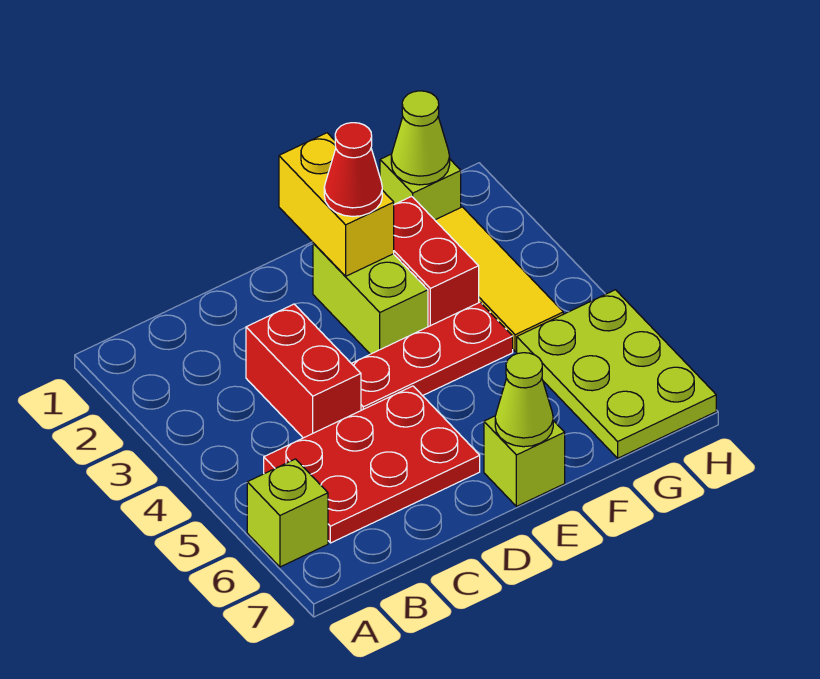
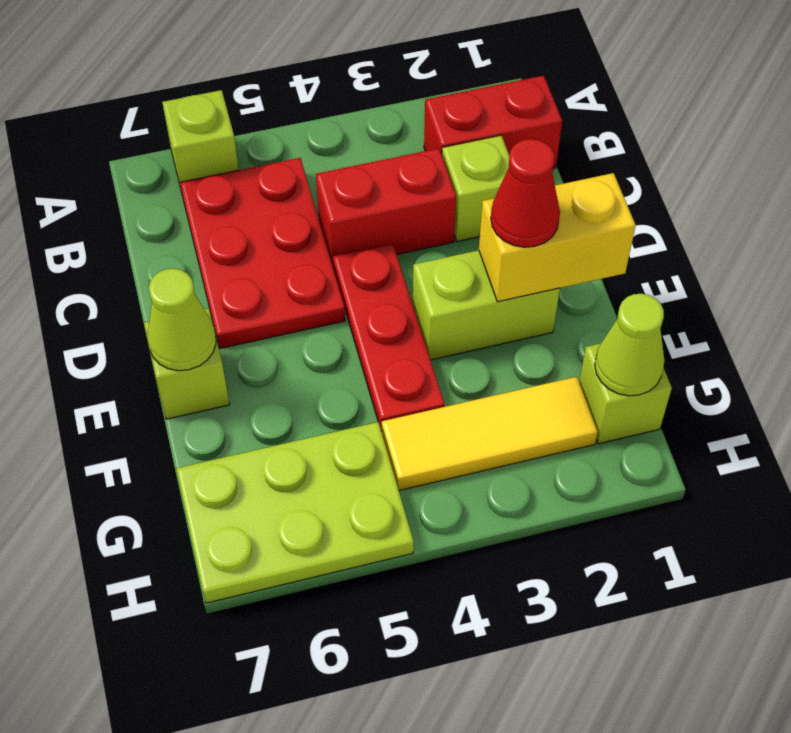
none -> lime brick C2 level 1
red brick F2:F3 level 1 -> red brick B1:B2 level 1

